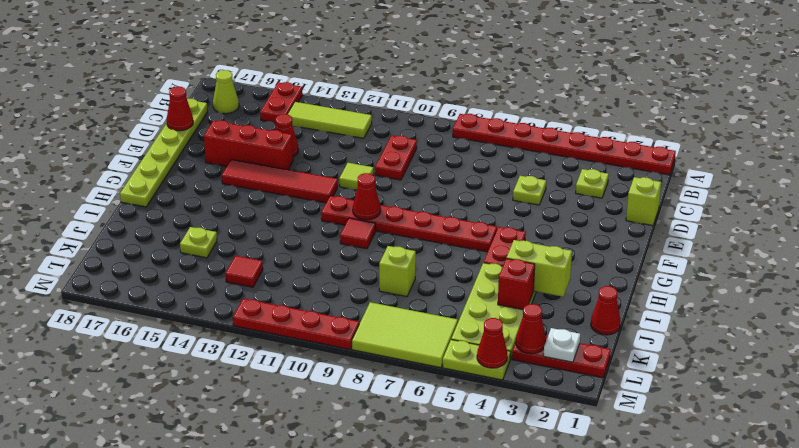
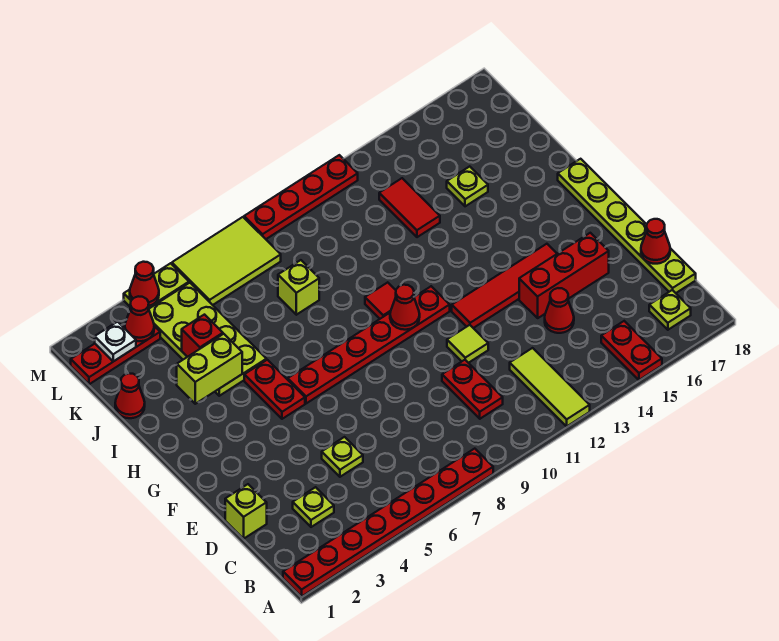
lime tile B12:B14 level 1 -> lime tile A12:C12 level 1
lime cone B17 level 1 -> lime plate B17 level 1
red tile K13 level 1 -> red tile J13:K13 level 1

